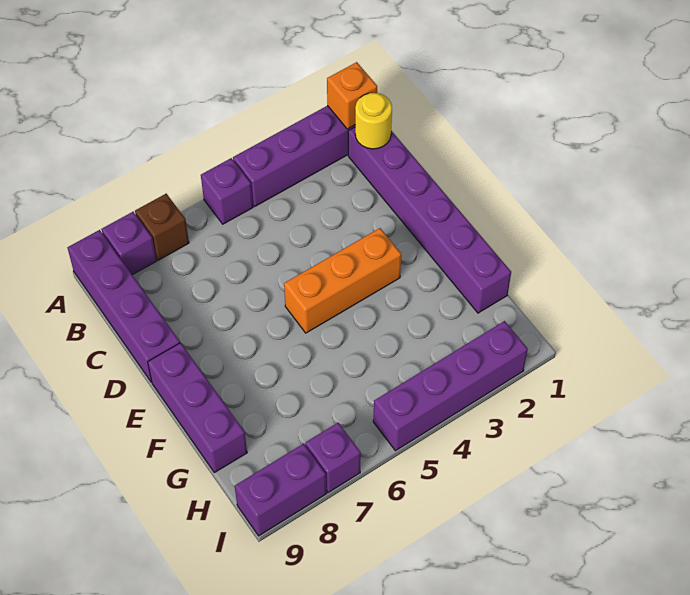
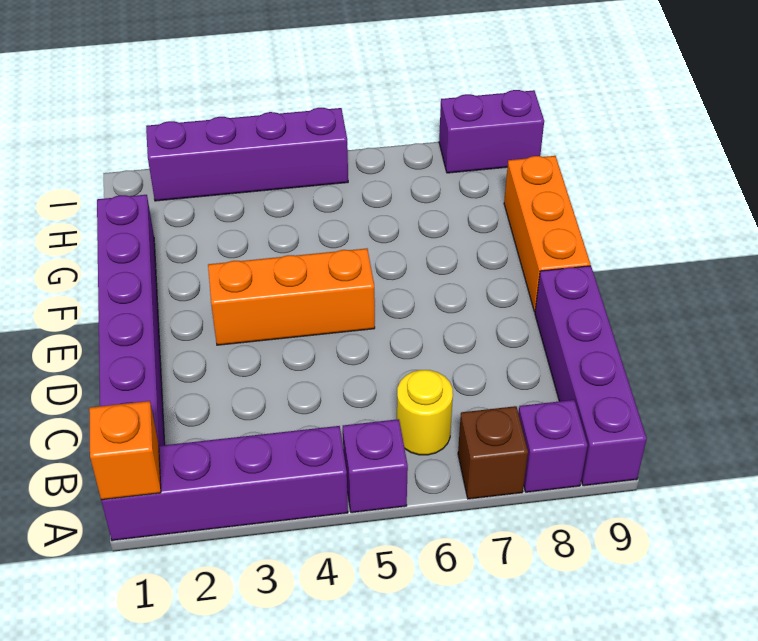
yellow round brick B1 level 2 -> yellow round brick B6 level 1
purple brick E9:G9 level 1 -> orange brick E9:G9 level 1
purple brick I7 level 1 -> none

